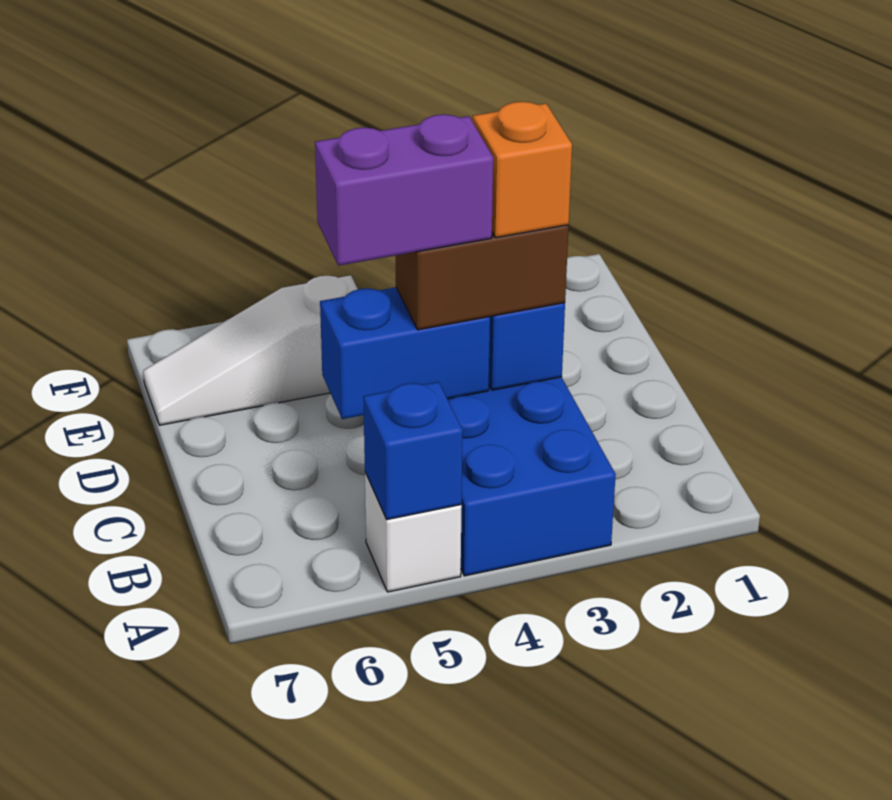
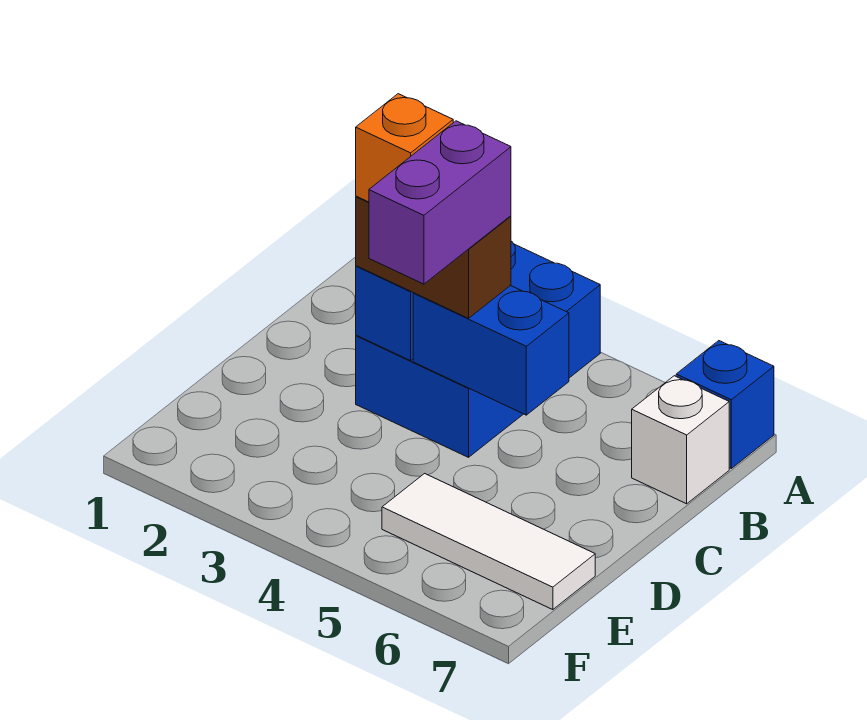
white brick A5 level 1 -> white brick B7 level 1
blue brick A5 level 2 -> blue brick A7 level 1
purple brick C4:C5 level 4 -> purple brick C4:D4 level 4
white slope E5:E7 level 1 top 5 -> white tile E5:E7 level 1

